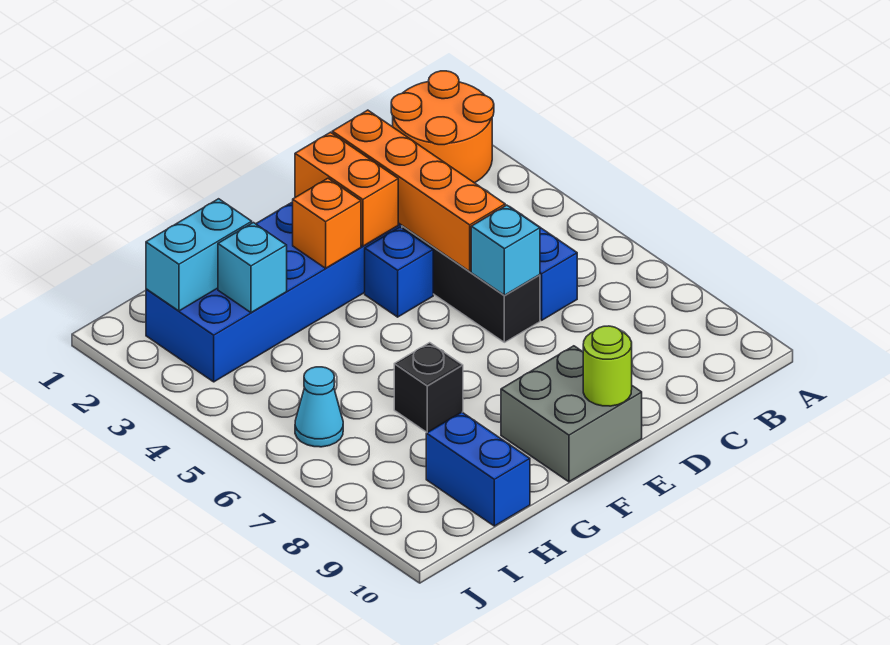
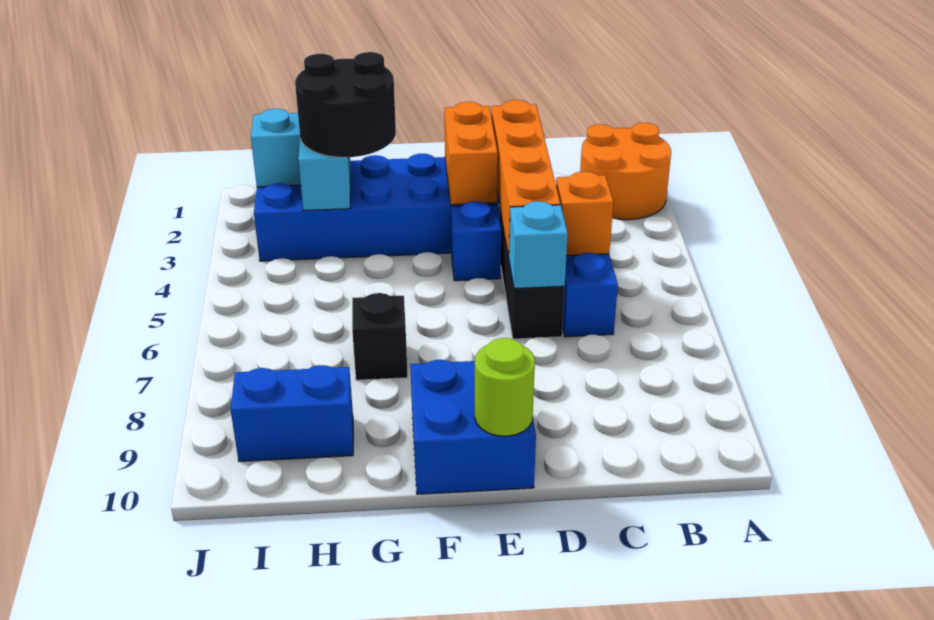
grey brick E9:F10 level 1 -> blue brick E9:F10 level 1
orange brick F3 level 2 -> orange brick C5 level 2
none -> black round brick G2:H3 level 3
blue brick H9:H10 level 1 -> blue brick H9:I9 level 1
cyan cone I6 level 1 -> none

